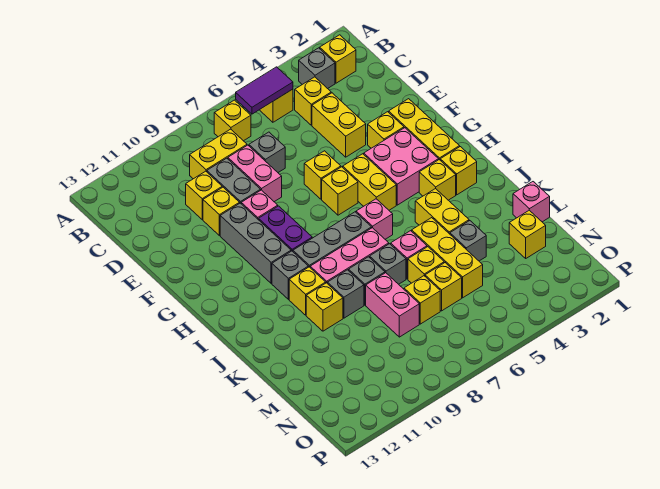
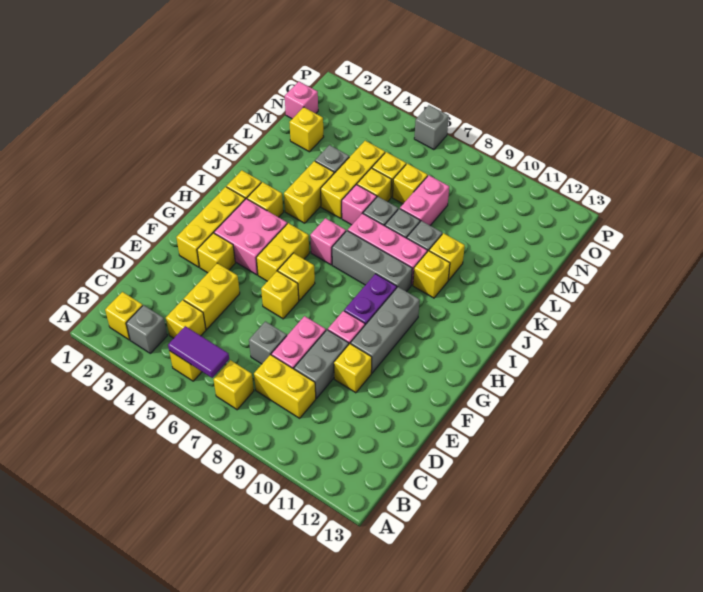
yellow brick D10 level 1 -> none
grey brick I10 level 1 -> grey brick P6 level 1
pink brick L1 level 1 -> pink brick N1 level 1

